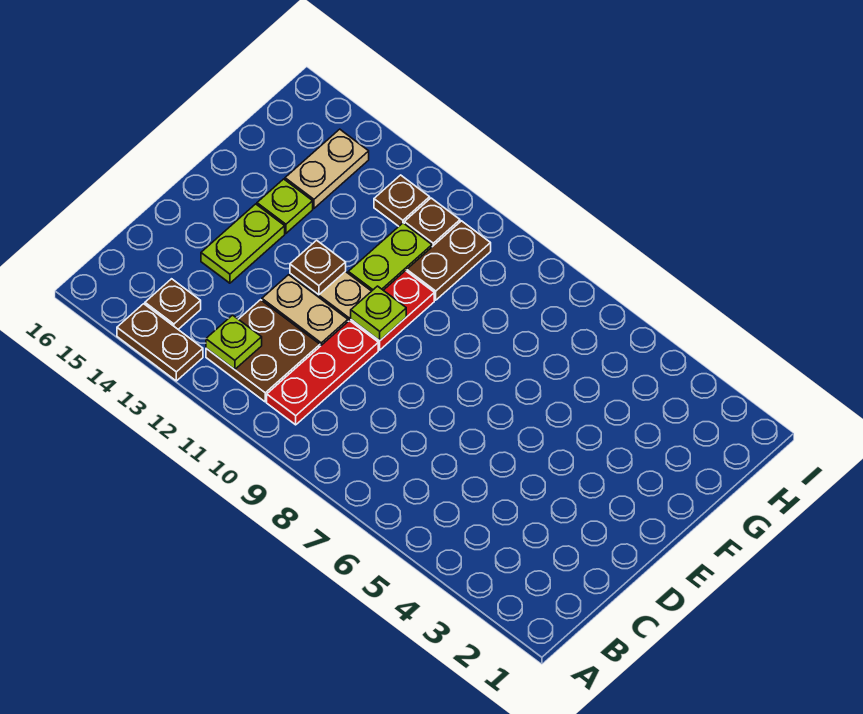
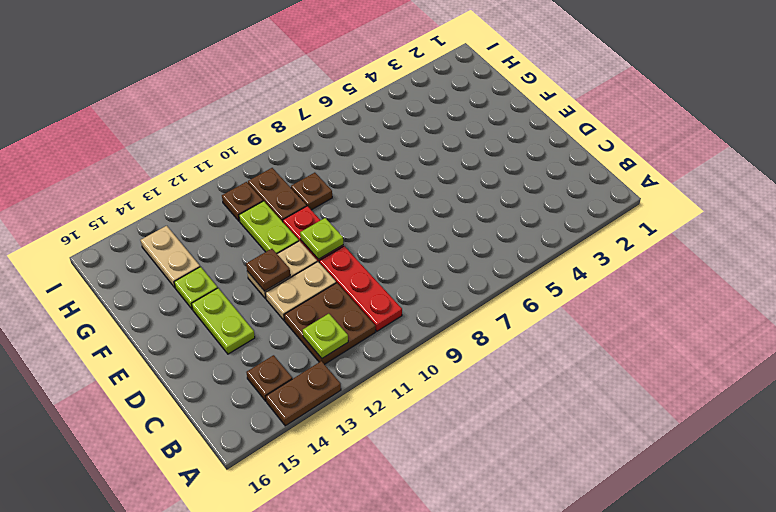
brown plate H12 level 1 -> brown plate G9 level 1

